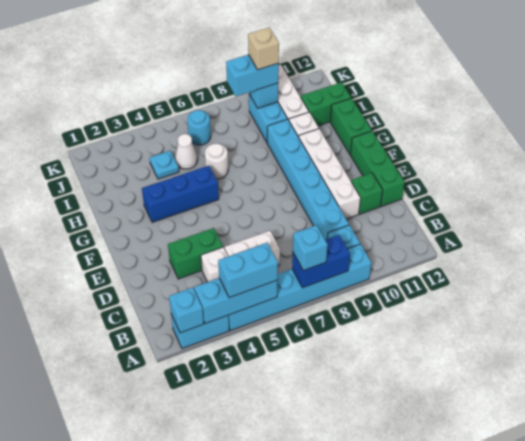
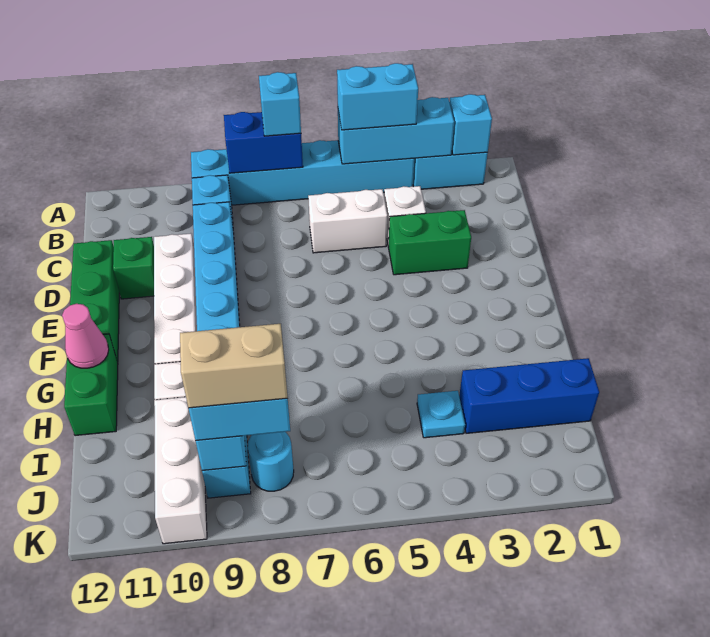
blue brick G3:G5 level 1 -> blue brick I1:I3 level 1
none -> pink cone G12 level 2
white round brick H6 level 1 -> none
white cone I5 level 1 -> none
green brick I11:I12 level 1 -> none
cyan round brick J6 level 1 -> cyan round brick J8 level 1
tan brick J9 level 4 -> tan brick J8:J9 level 4

